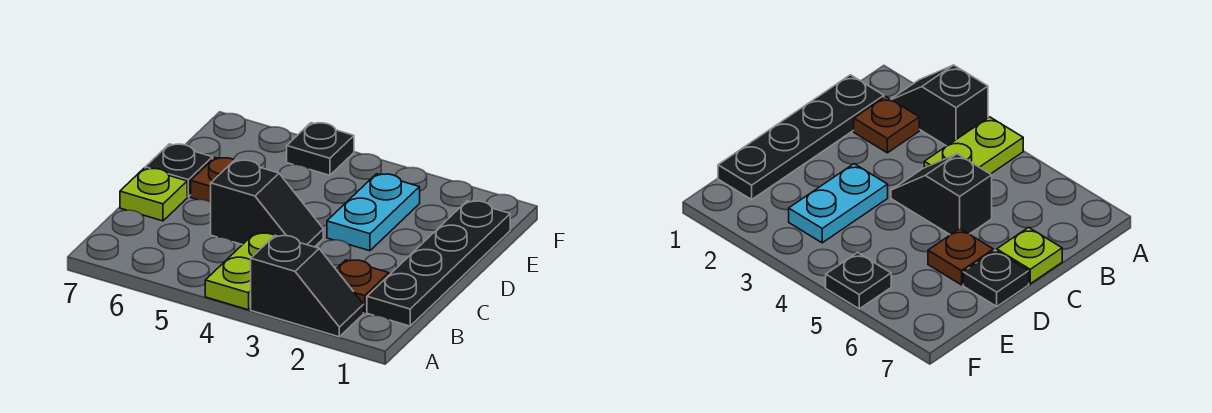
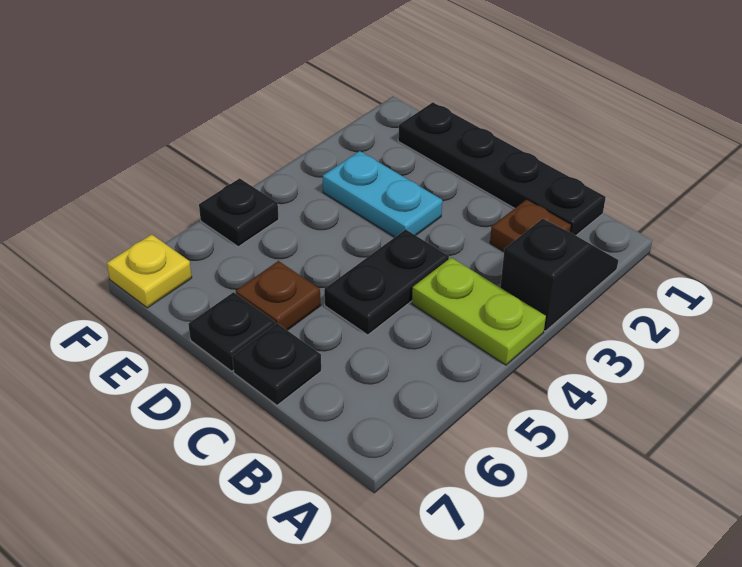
black slope C4:C5 level 1 top 5 -> black plate C4:C5 level 1
lime plate C7 level 1 -> black plate C7 level 1
none -> yellow plate F7 level 1

